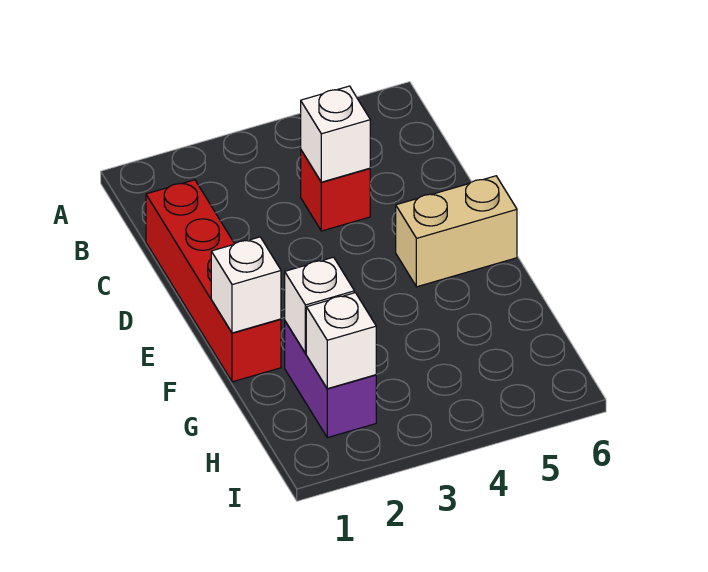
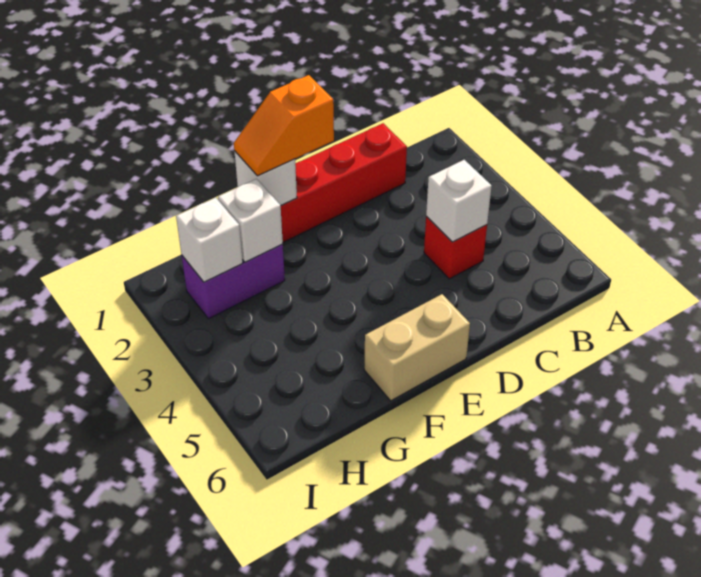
none -> orange slope E1:F1 level 3 top E
tan brick E5:E6 level 1 -> tan brick E6:F6 level 1

